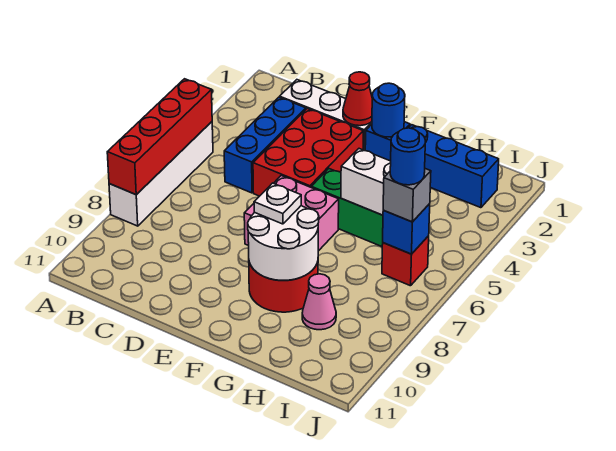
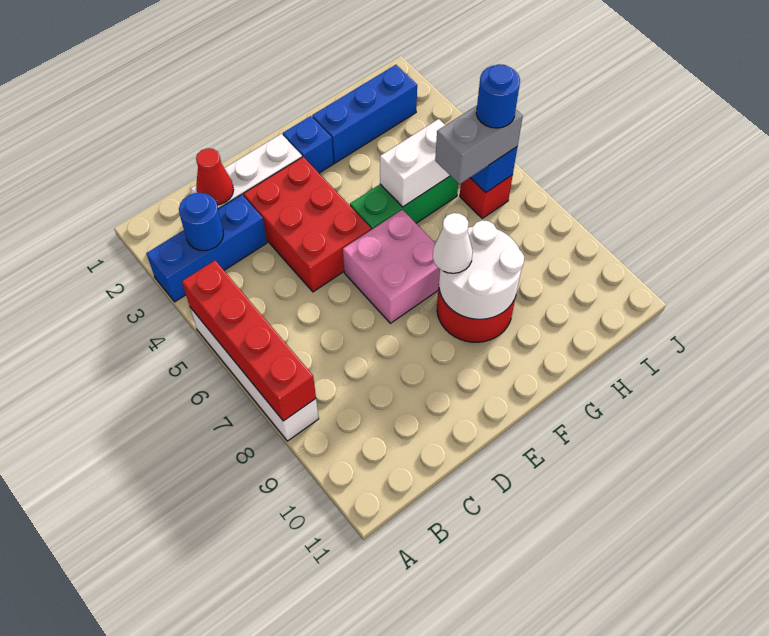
blue brick C3:C5 level 1 -> blue brick A3:C3 level 1
red cone E2 level 2 -> red cone C2 level 2
blue round brick F2 level 2 -> blue round brick B3 level 2
white plate F8 level 3 -> white cone F8 level 3
pink cone H9 level 1 -> none
grey brick I6 level 3 -> grey brick H6:I6 level 3

